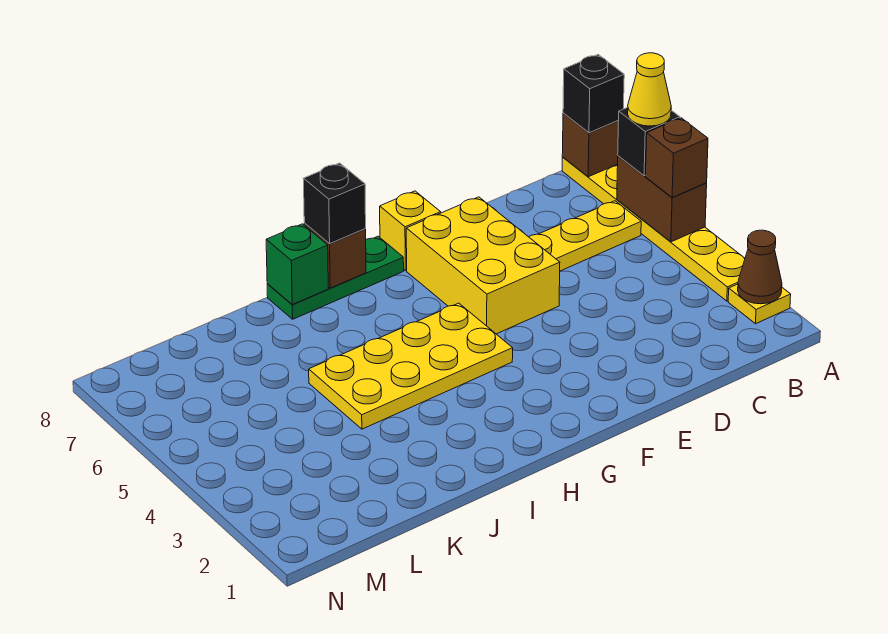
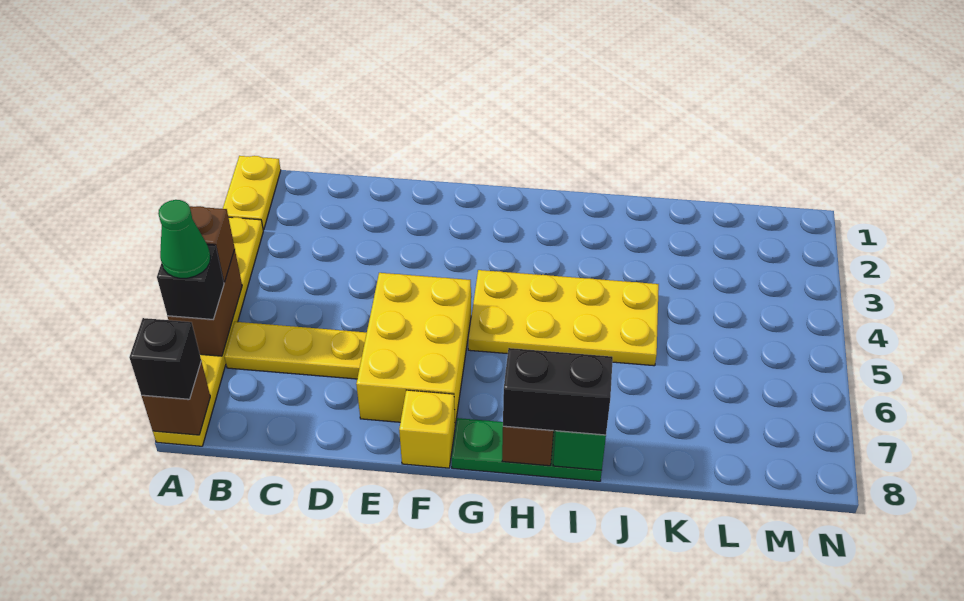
yellow plate A2 level 1 -> yellow plate A1:A2 level 1
brown cone A2 level 2 -> none
yellow cone A6 level 4 -> green cone A6 level 4
black brick H8 level 3 -> black brick H8:I8 level 3

